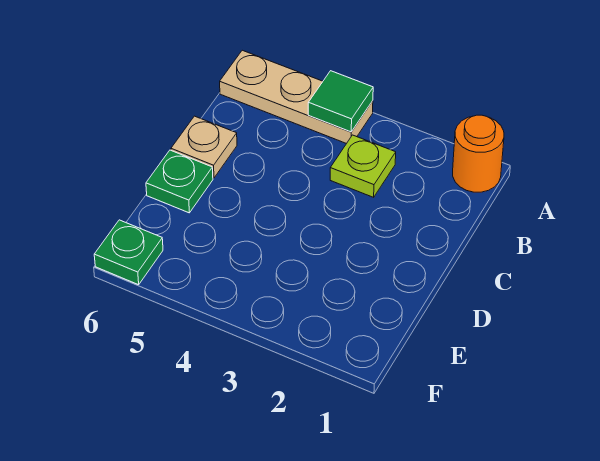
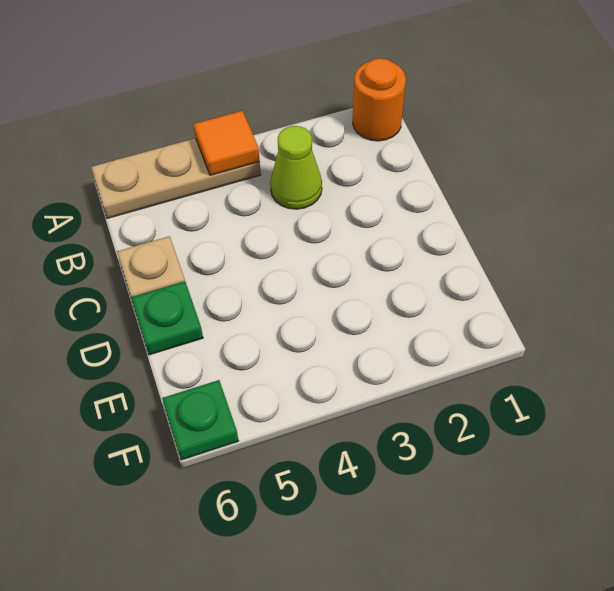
green tile A4 level 2 -> orange tile A4 level 2
lime plate B3 level 1 -> lime cone B3 level 1

